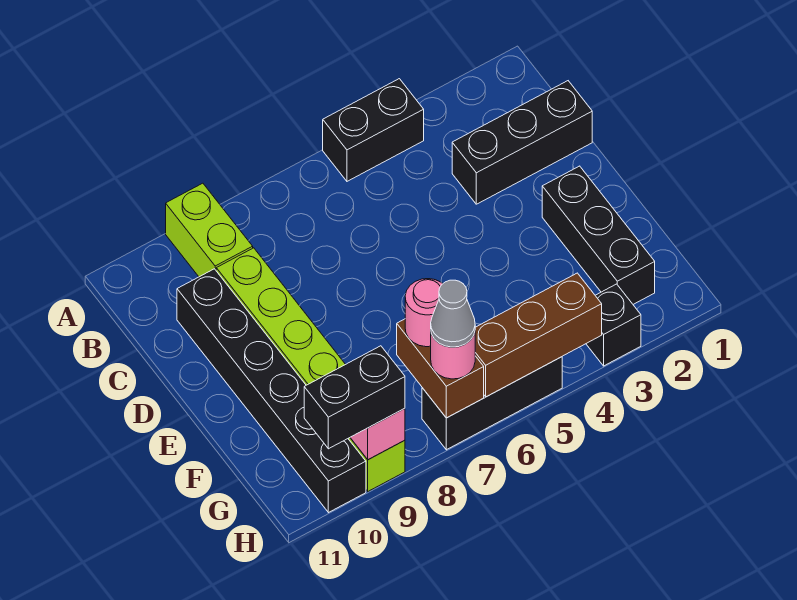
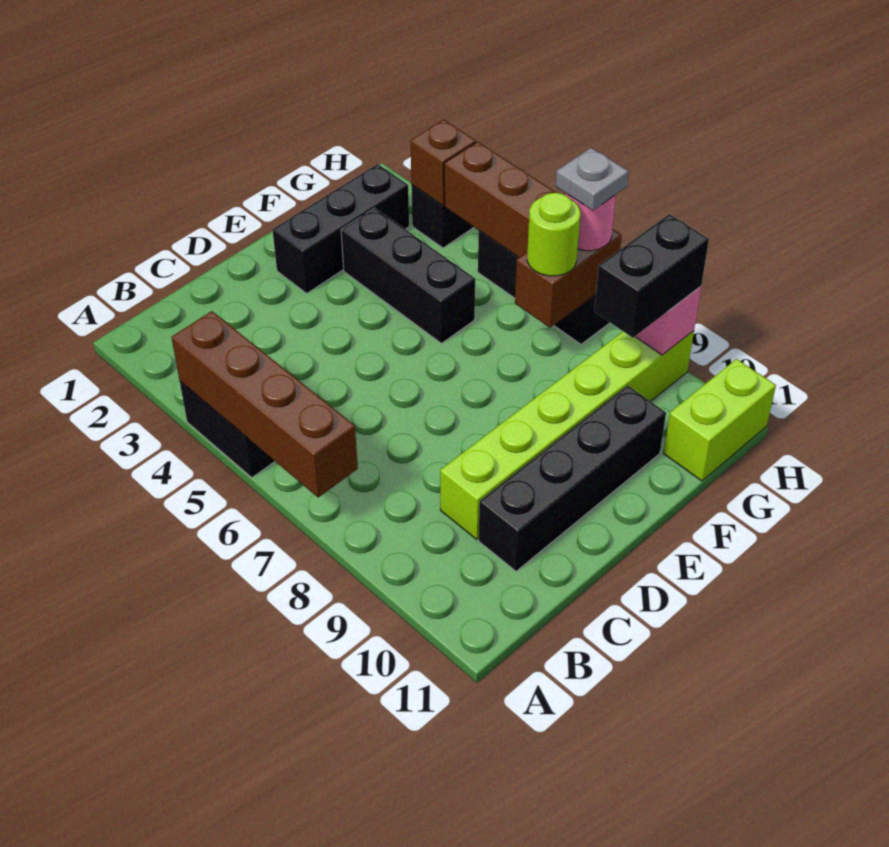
none -> brown brick A4:A7 level 2
lime brick A9:B9 level 1 -> lime brick G11:H11 level 1
black brick C1:C3 level 1 -> black brick F3:F5 level 1
black brick C10:H10 level 1 -> black brick C10:F10 level 1
pink round brick G7 level 3 -> lime round brick G7 level 3
none -> brown brick H3 level 2
grey cone H7 level 4 -> grey plate H7 level 4
black brick H9:H10 level 3 -> black brick G9:H9 level 3

